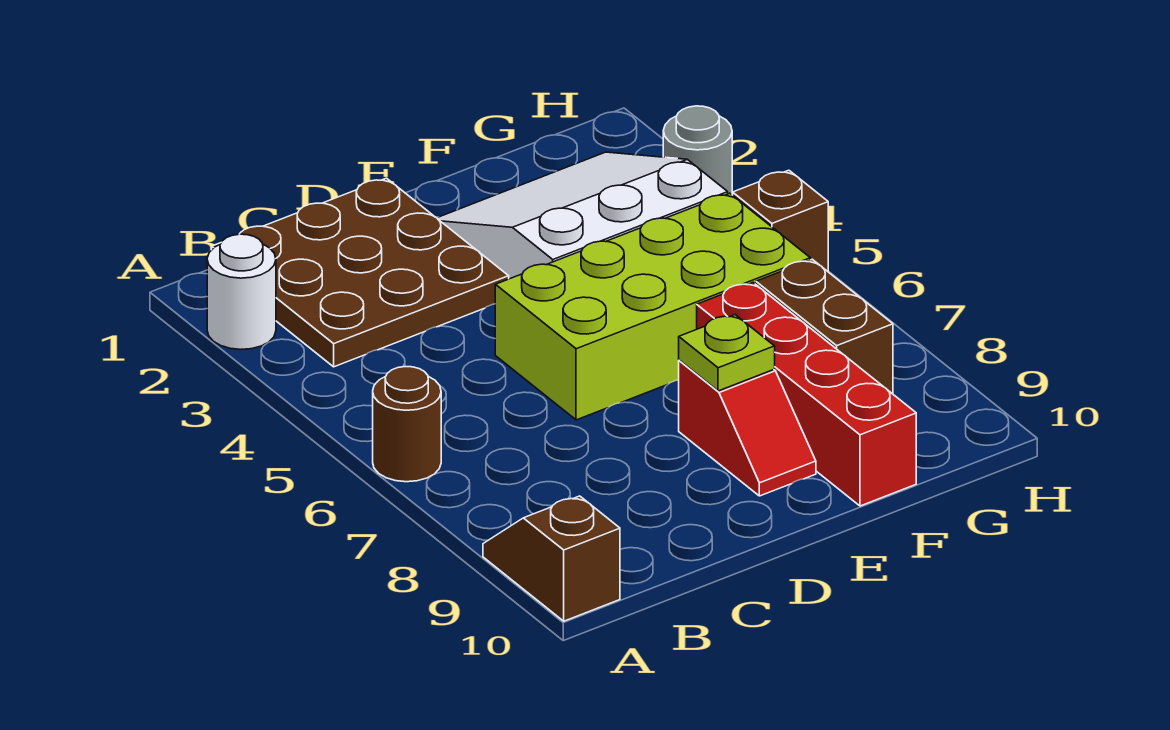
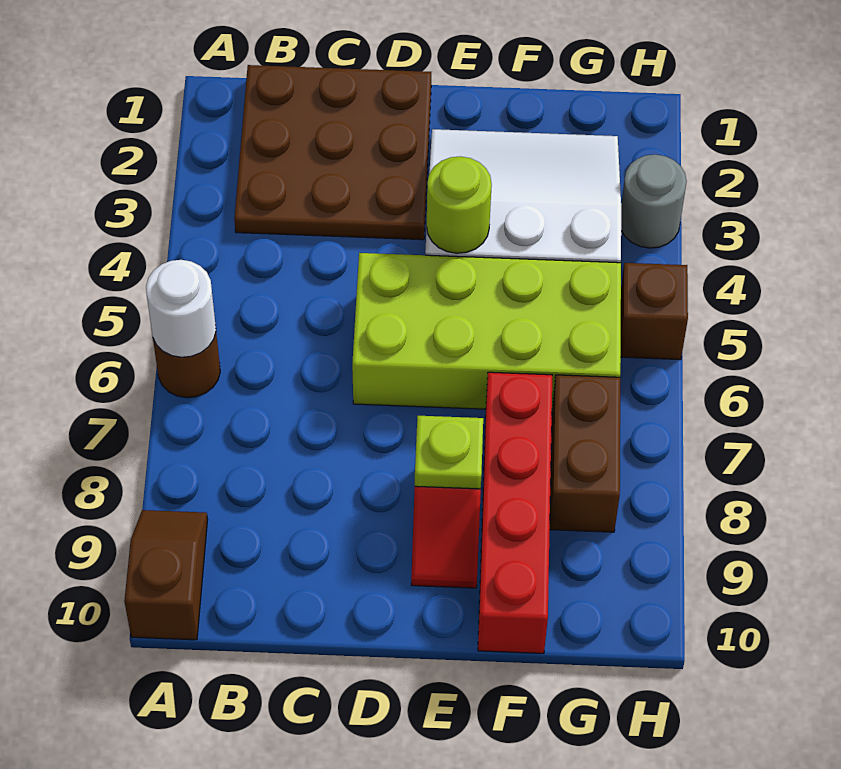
white round brick A2 level 1 -> white round brick A6 level 2
none -> lime round brick E4 level 2

